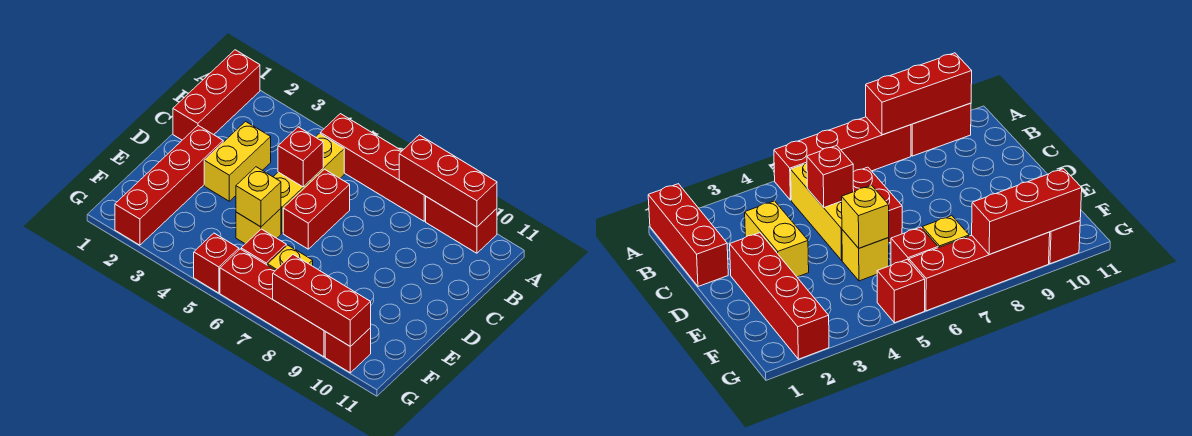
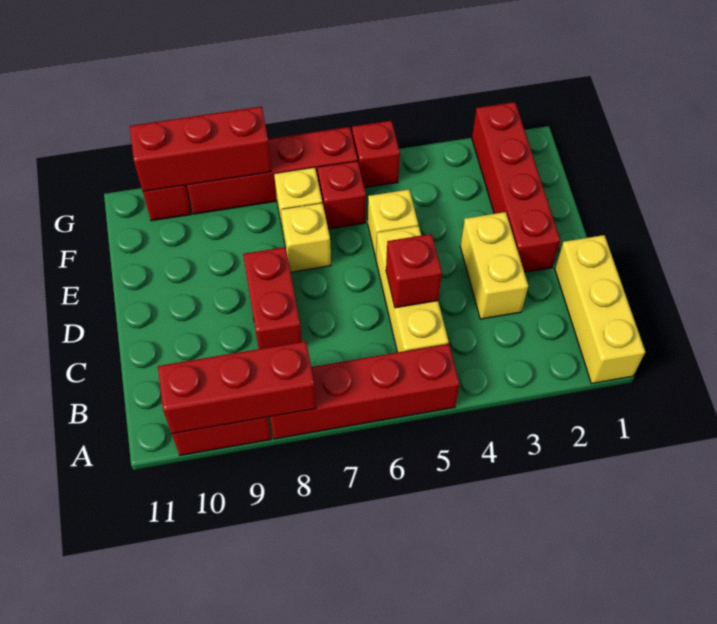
red brick A1:C1 level 1 -> yellow brick A1:C1 level 1
red brick C6:D6 level 1 -> red brick C8:D8 level 1
yellow brick E5 level 2 -> yellow brick E7 level 1

